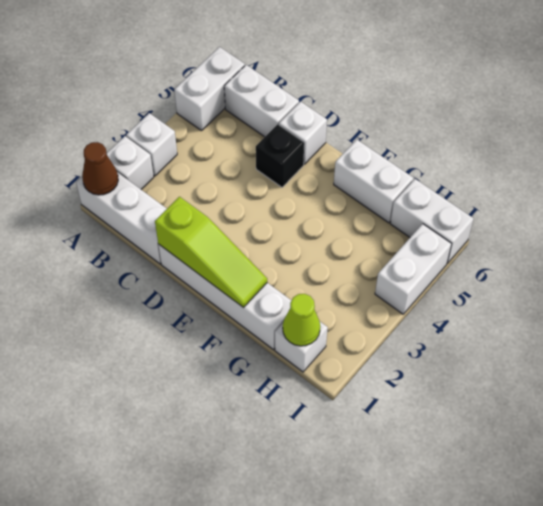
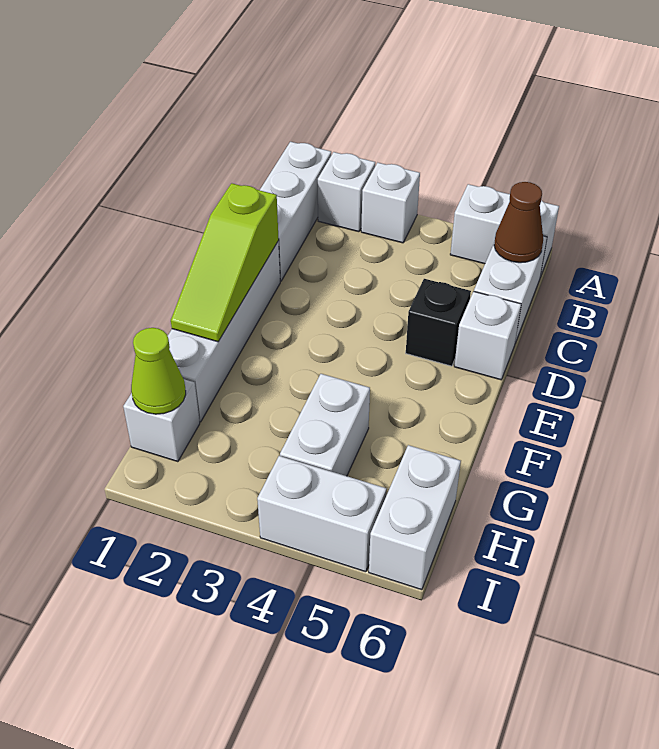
brown cone A1 level 2 -> brown cone B6 level 2
white brick F6:G6 level 1 -> white brick G4:H4 level 1

